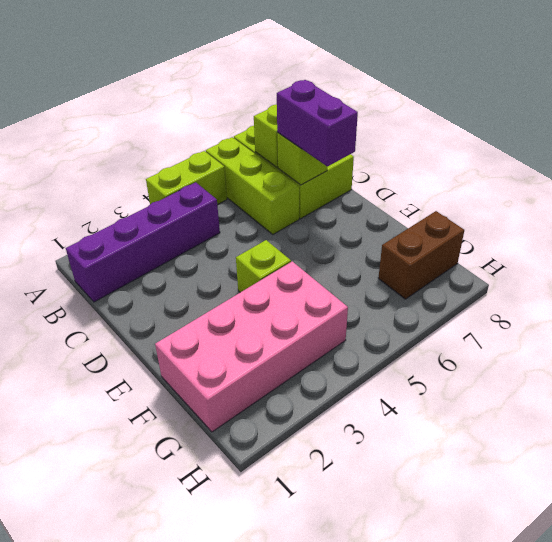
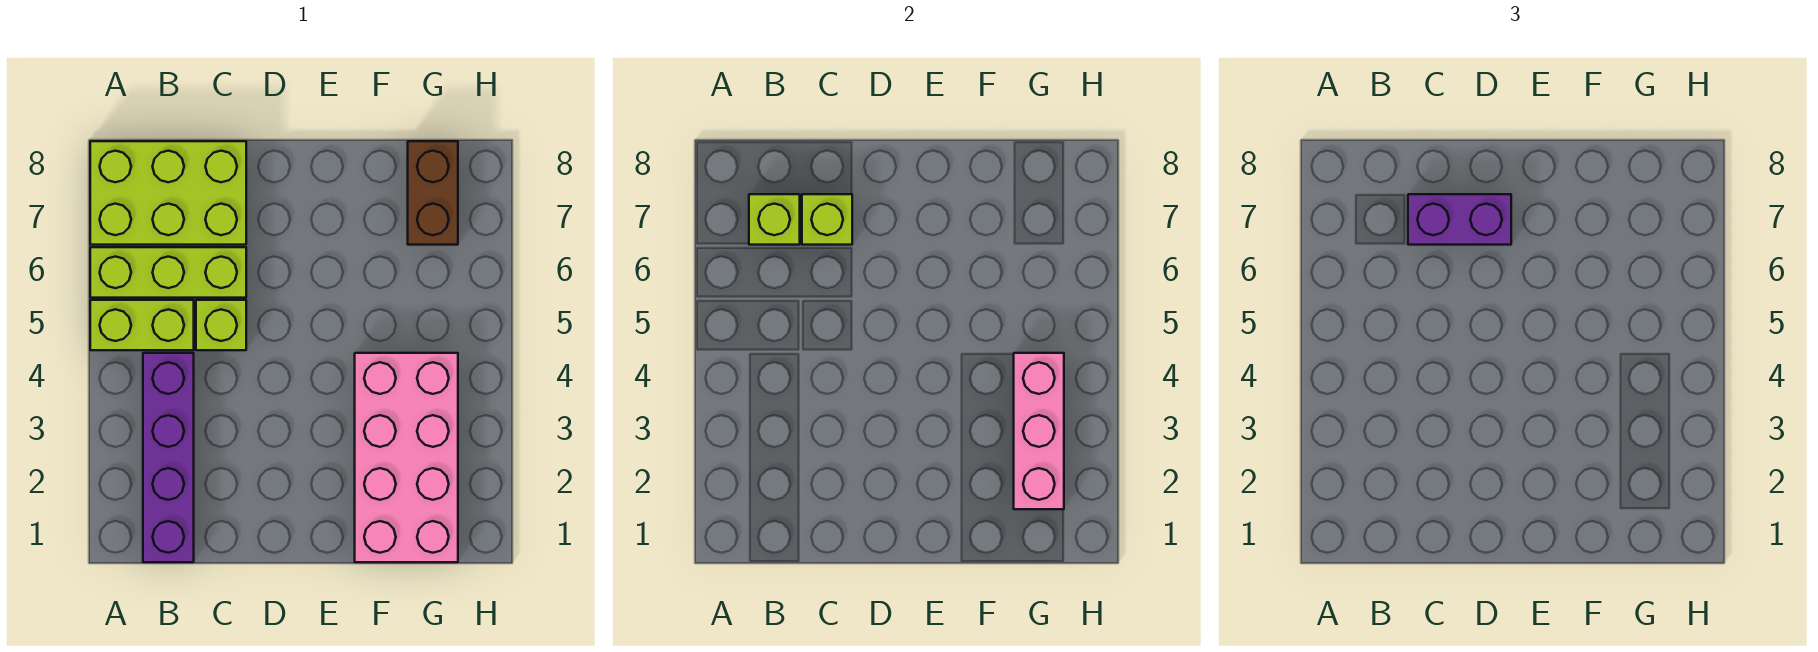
lime brick A4:A5 level 1 -> lime brick A5:B5 level 1
lime brick E4 level 1 -> lime brick C5 level 1
none -> pink brick G2:G4 level 2

